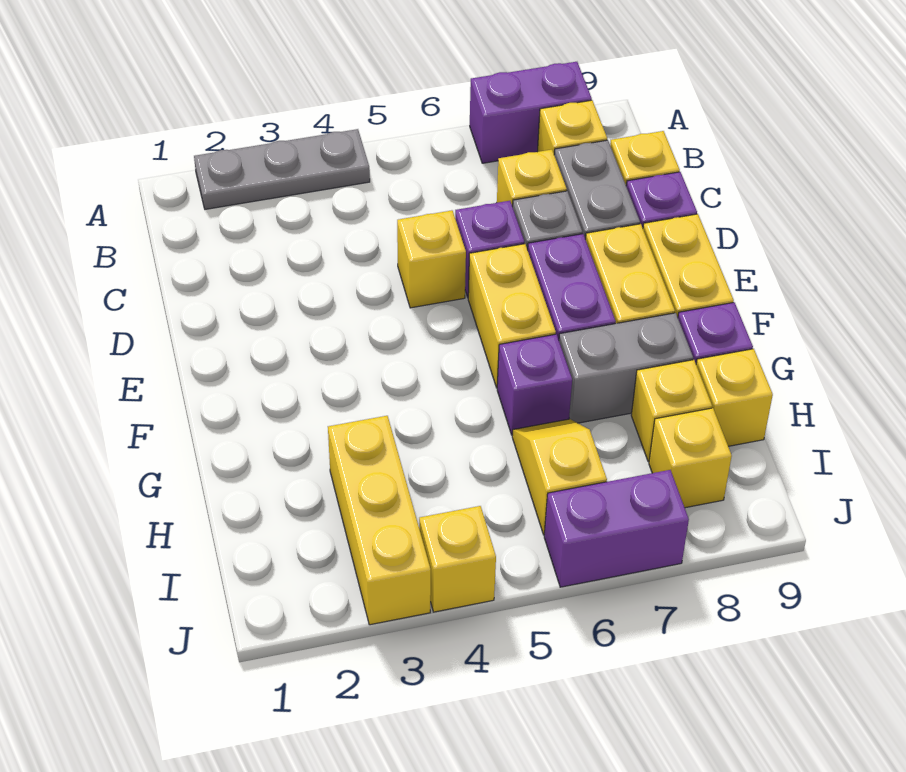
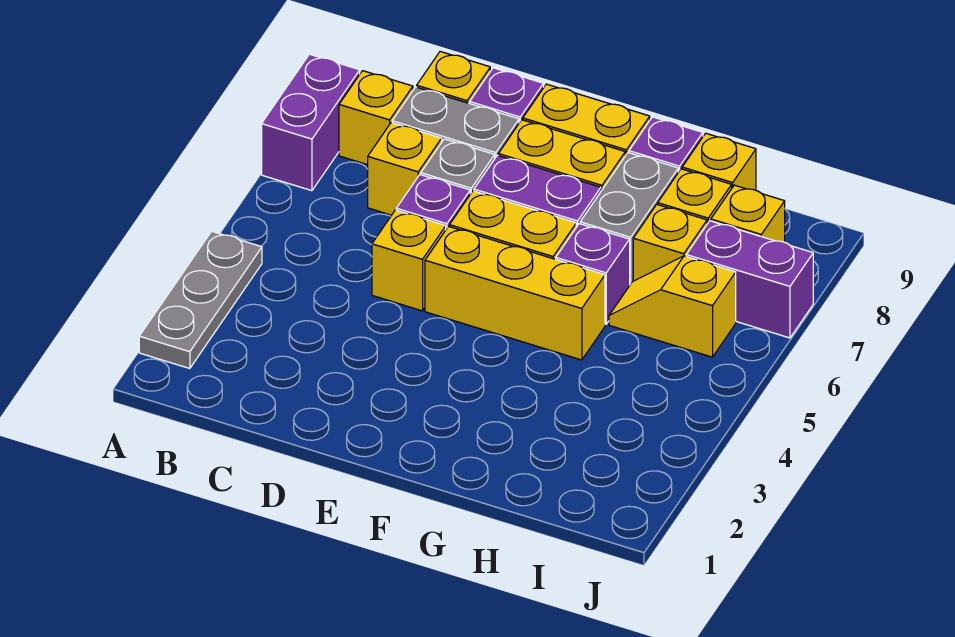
yellow brick H3:J3 level 1 -> yellow brick E5:G5 level 1
yellow brick J4 level 1 -> yellow brick H7 level 1
purple brick J6:J7 level 1 -> purple brick I7:J7 level 1

